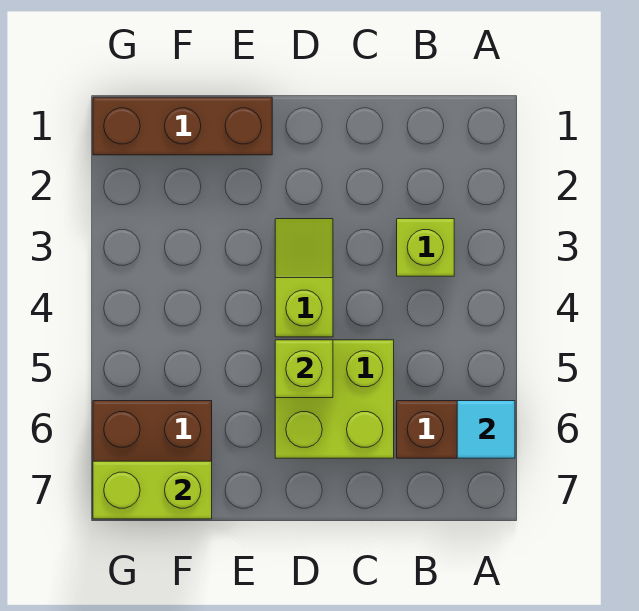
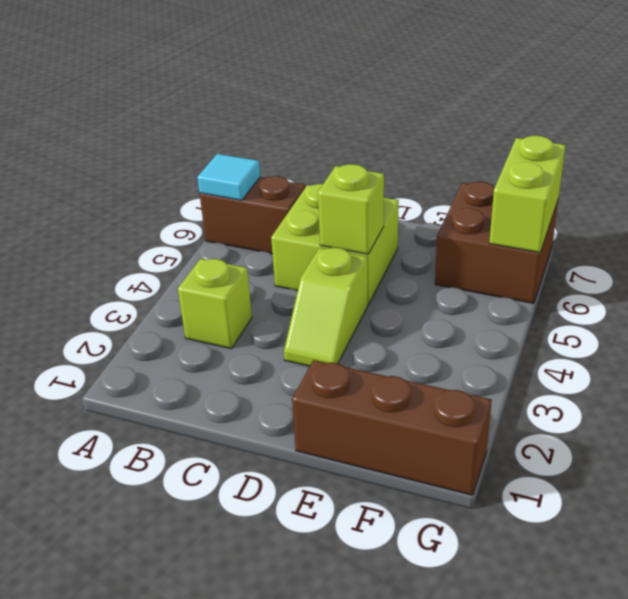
lime brick F7:G7 level 2 -> lime brick G6:G7 level 2

